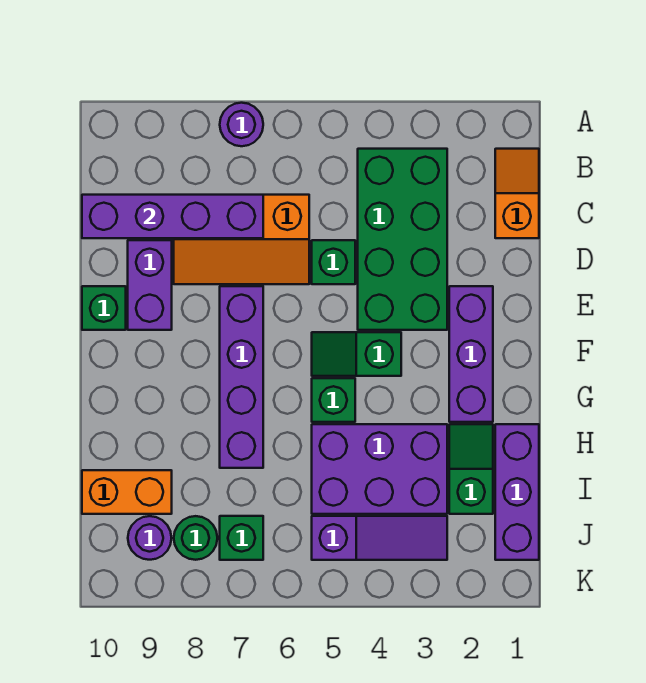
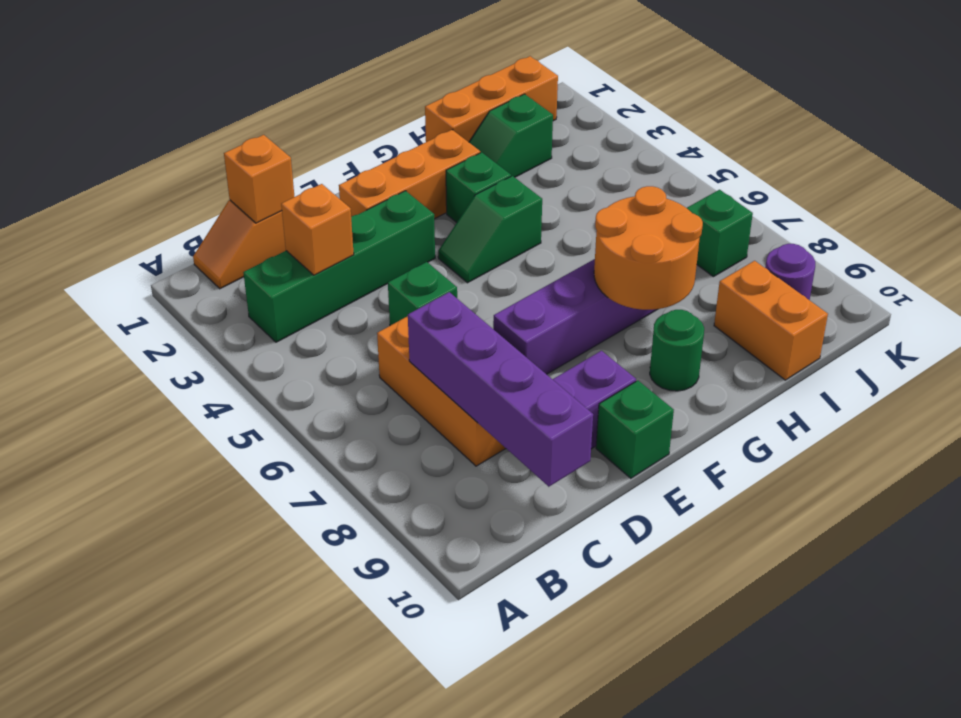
purple round brick A7 level 1 -> none
green brick B3:E4 level 1 -> green brick B3:E3 level 1
none -> orange brick C1 level 2
none -> orange brick C3 level 2
purple brick E2:G2 level 1 -> orange brick E2:G2 level 1
green slope F4:F5 level 1 top 4 -> green slope F4:G4 level 1 top G
green brick G5 level 1 -> green brick G3 level 1
none -> orange round brick G7:H8 level 2
purple brick H1:J1 level 1 -> orange brick H1:J1 level 1
purple brick H3:I5 level 1 -> none
purple slope J3:J5 level 1 top 5 -> none
green round brick J8 level 1 -> green round brick G9 level 1

